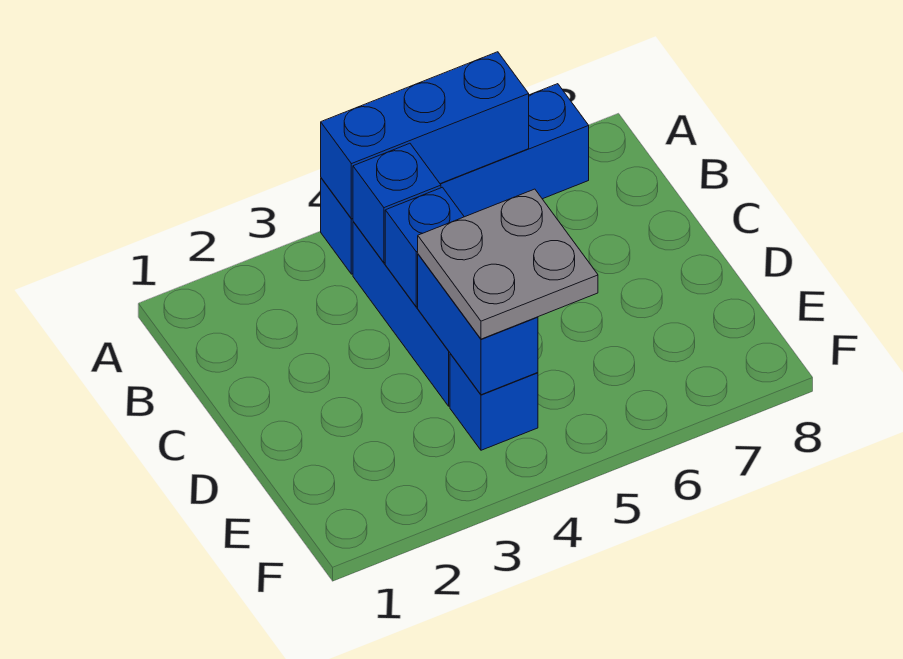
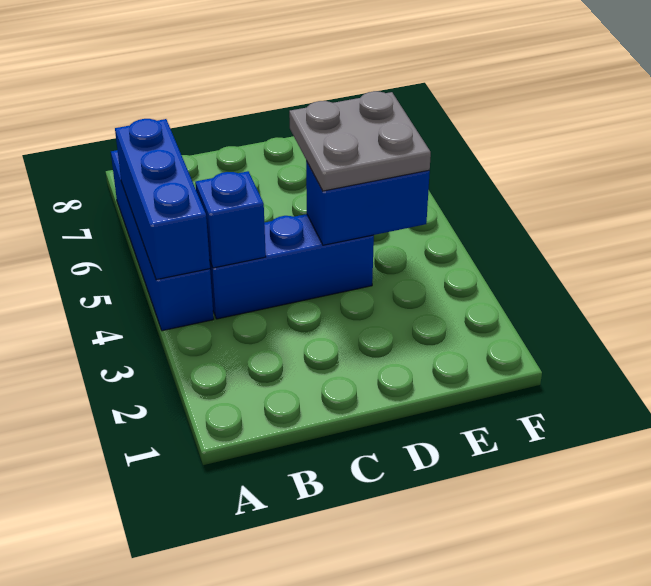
blue brick C4 level 2 -> none
blue brick E4 level 1 -> none

